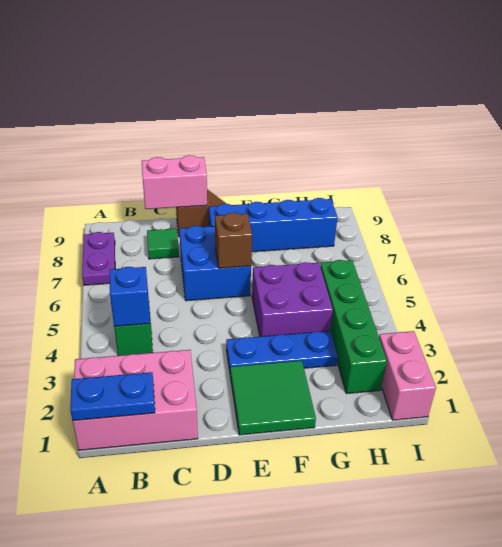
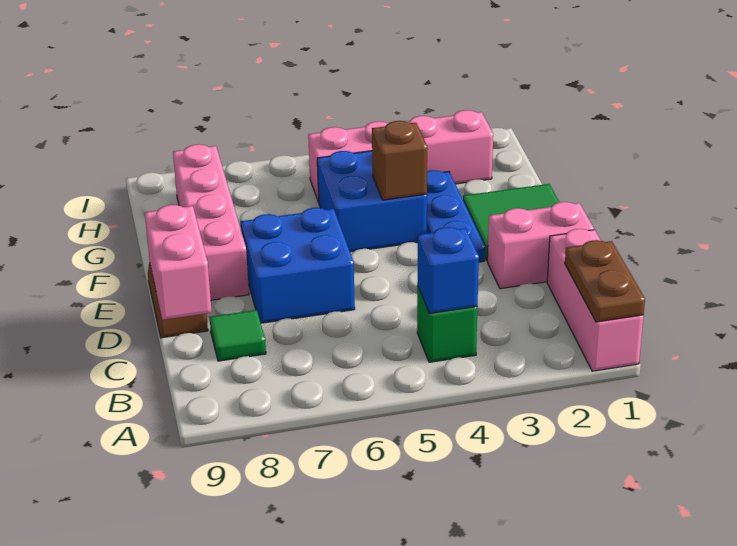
pink brick A1:C2 level 1 -> pink brick A1:C1 level 1
blue plate A1:B1 level 2 -> brown plate A1:B1 level 2
purple plate A7:A8 level 1 -> none
brown brick E6 level 2 -> brown brick F4 level 2
blue brick E8:H8 level 1 -> pink brick E8:H8 level 1
purple brick F4:G5 level 1 -> blue brick F4:G5 level 1
green brick H2:H5 level 1 -> pink brick H2:H5 level 1
pink brick I1:I2 level 1 -> pink brick D1:D2 level 1

